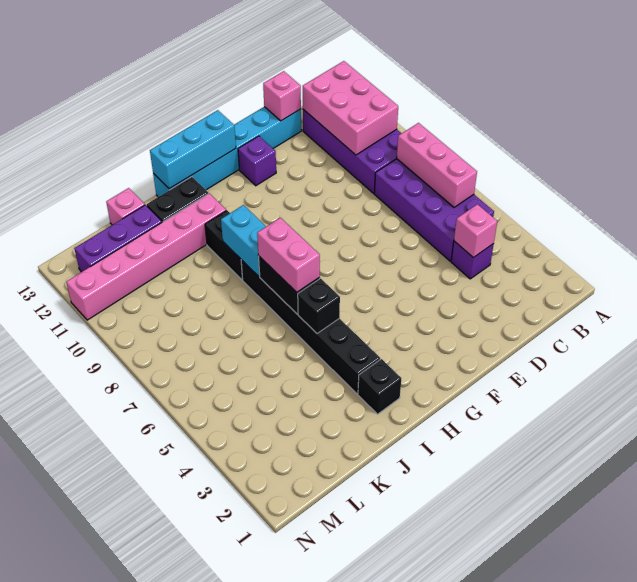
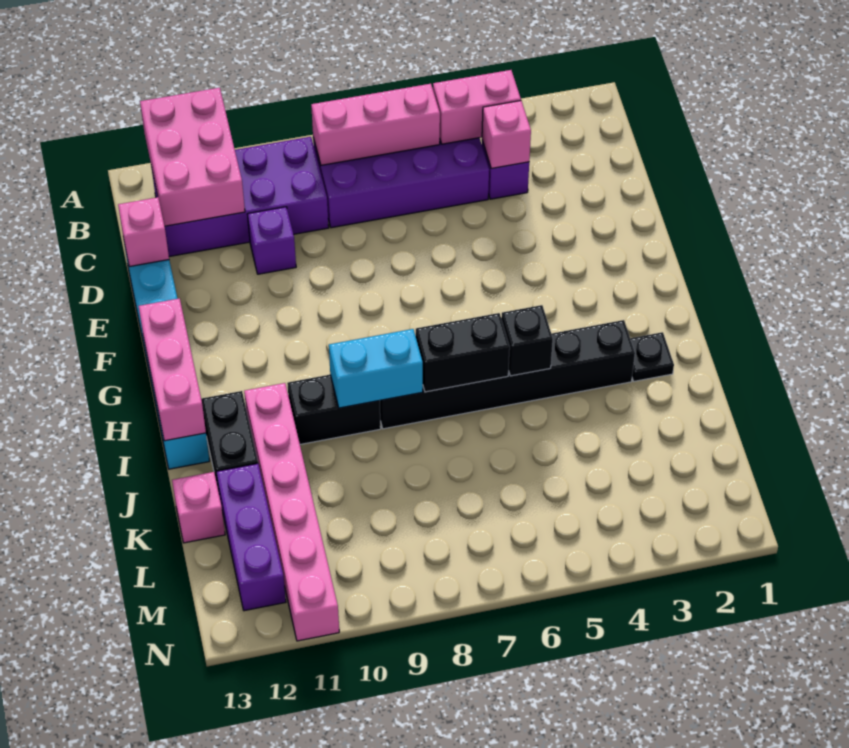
pink brick B10:C12 level 2 -> pink brick A11:C12 level 2
purple brick F12 level 1 -> purple brick D10 level 1
cyan brick G13:I13 level 2 -> pink brick G13:I13 level 2
black brick I2 level 1 -> black plate I2 level 1
pink brick I6:I7 level 3 -> pink brick B4:B5 level 2

